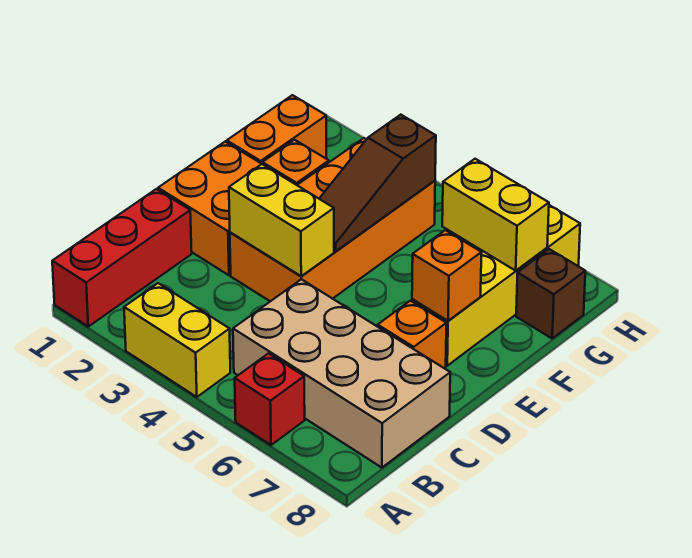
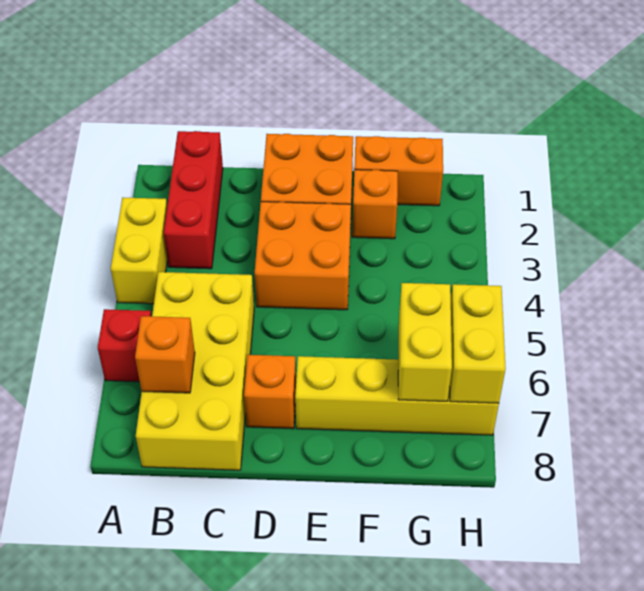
red brick A1:C1 level 1 -> red brick B1:B3 level 1
tan brick B5:C8 level 1 -> yellow brick B5:C8 level 1
orange brick D3:G4 level 1 -> orange brick D3:E4 level 1
yellow brick D3:D4 level 2 -> yellow brick H6:H7 level 2
brown slope E4:G4 level 2 top G -> none
orange brick E7 level 2 -> orange brick B7 level 2
brown brick G8 level 1 -> none

